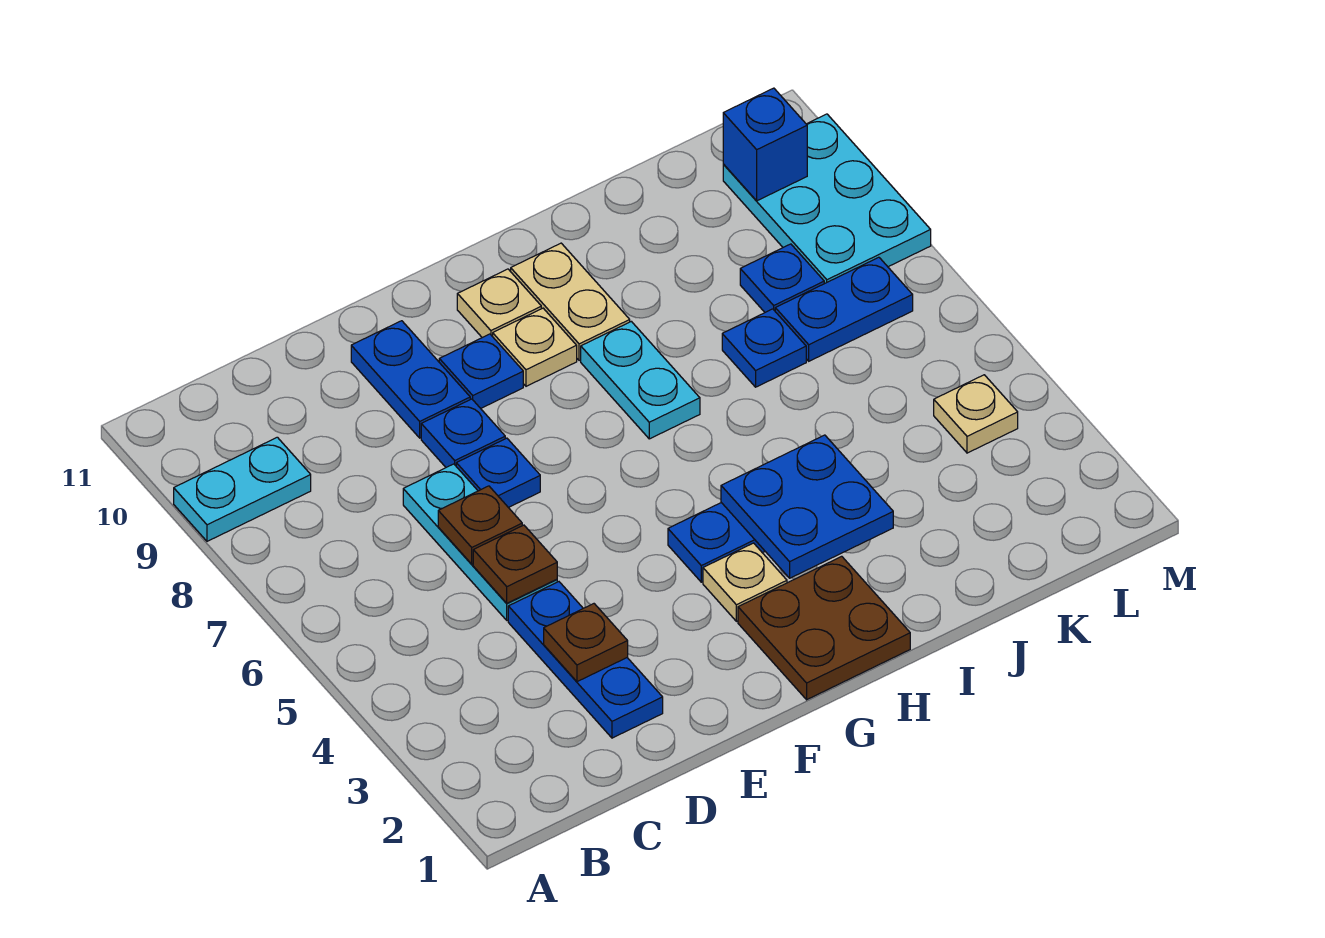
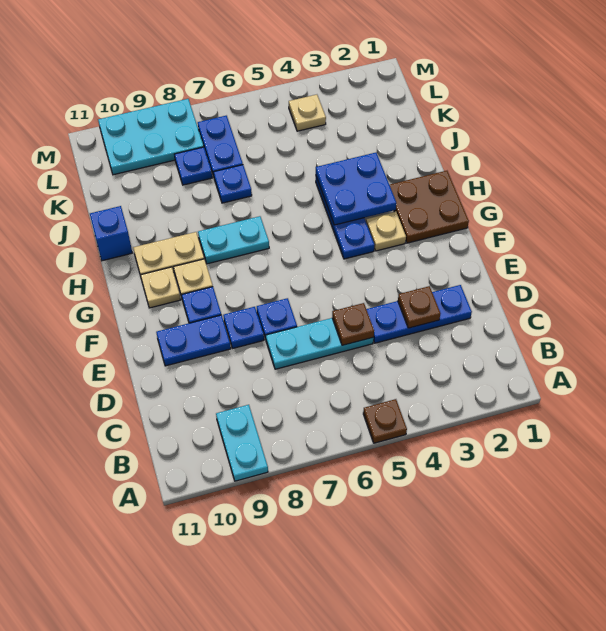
brown plate D6 level 2 -> brown plate A5 level 1
blue brick L10 level 2 -> blue brick I11 level 1

